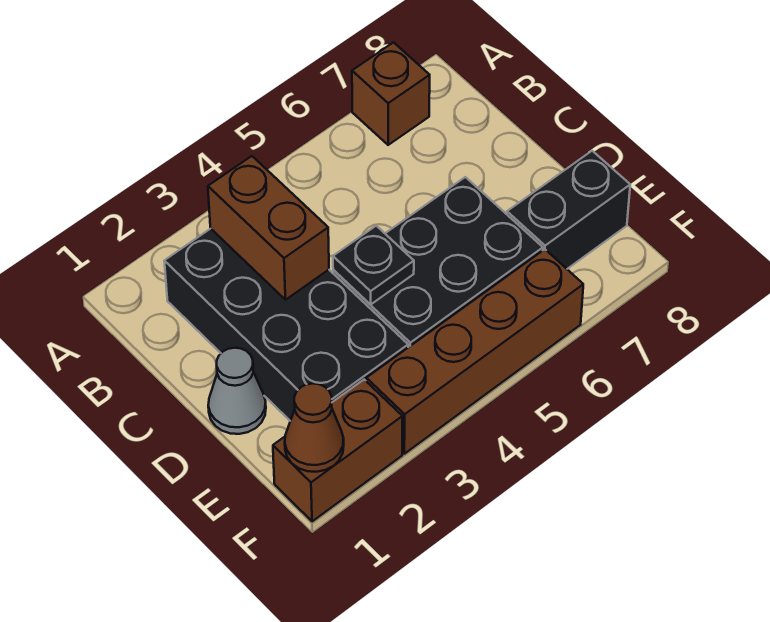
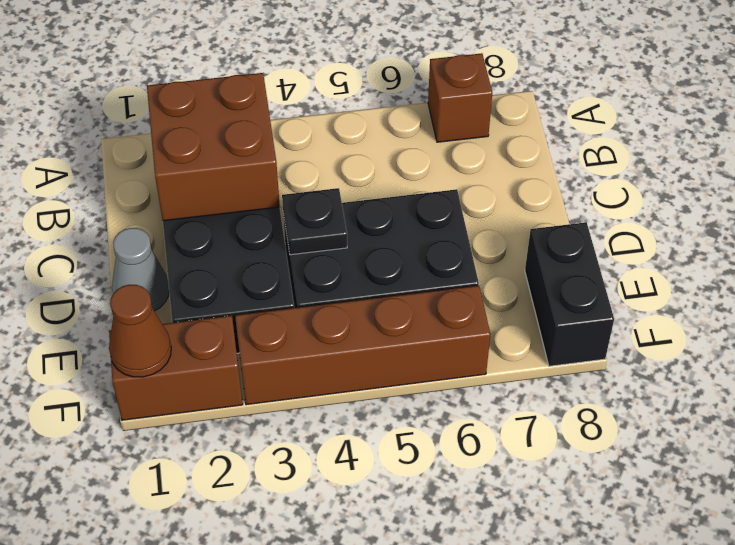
brown brick B3:C3 level 2 -> brown brick B2:C3 level 2
black brick E7:E8 level 1 -> black brick E8:F8 level 1

